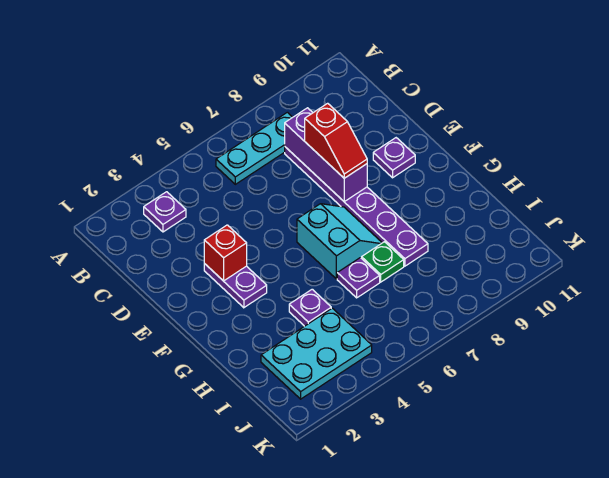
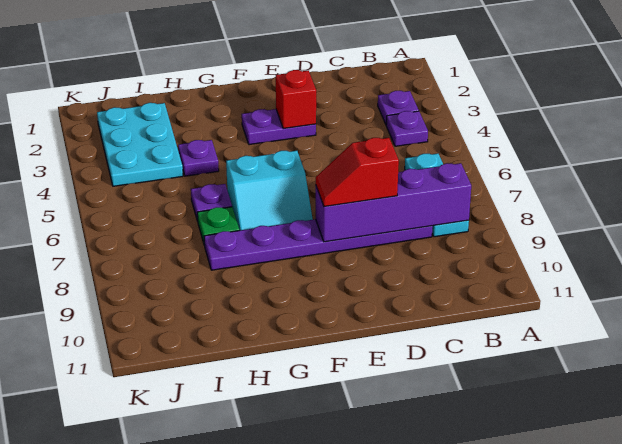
purple brick C8:E8 level 2 -> purple brick B8:E8 level 2
purple plate E10 level 1 -> purple plate B4 level 1

